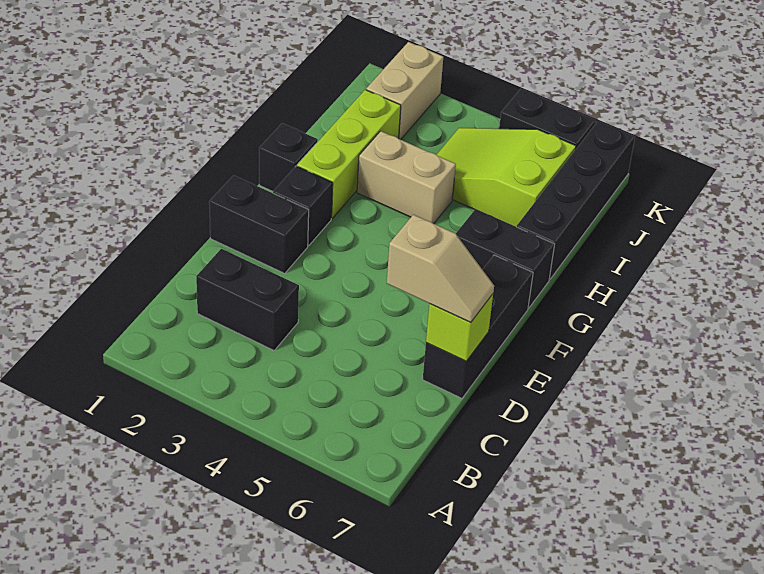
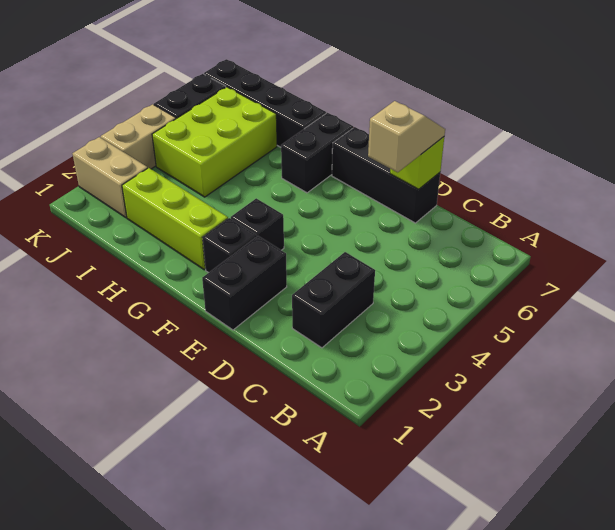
black brick G1 level 1 -> black brick F3 level 1
tan brick H3:H4 level 1 -> tan brick K3:K4 level 1
lime slope I4:J6 level 1 top 6 -> lime brick I4:J6 level 1

